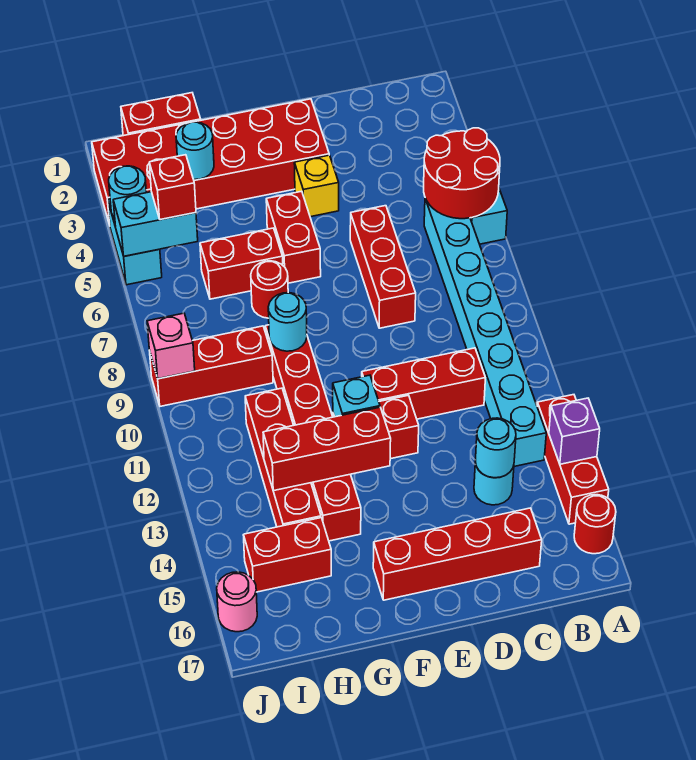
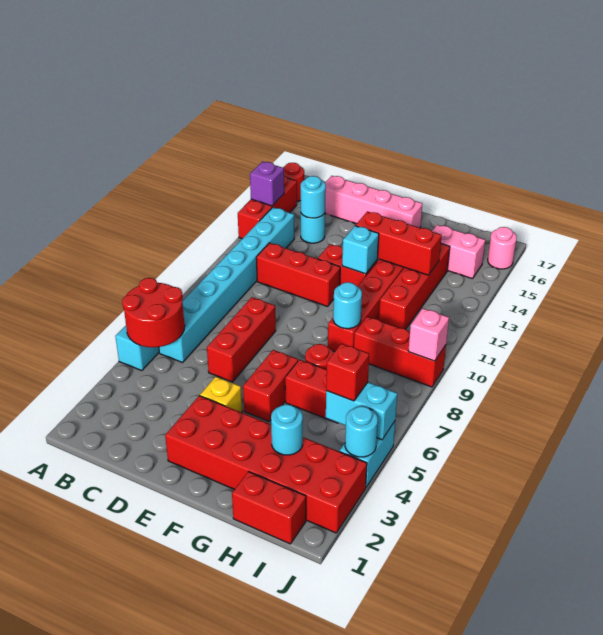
red brick C16:F16 level 1 -> pink brick C16:F16 level 1
red brick H15:I15 level 1 -> pink brick H15:I15 level 1

